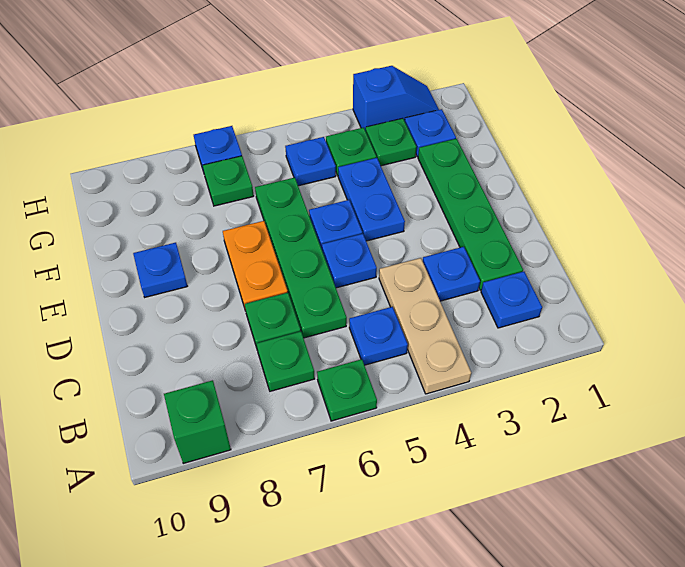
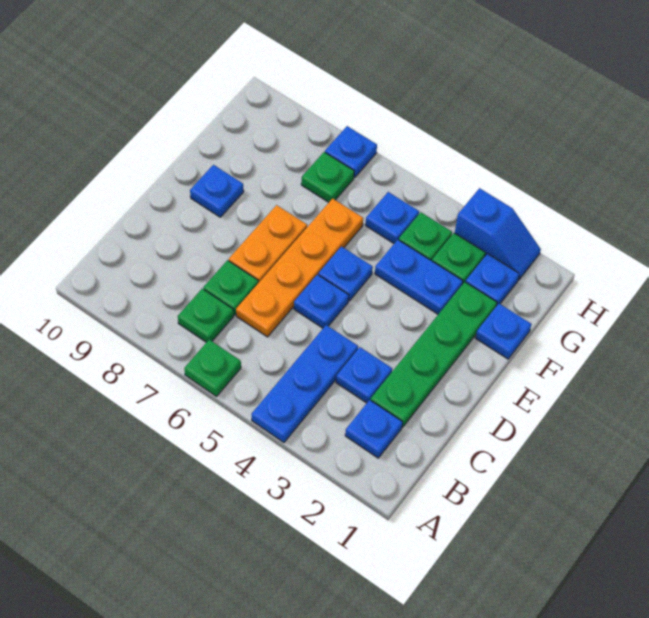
tan plate A4:C4 level 1 -> blue plate A4:C4 level 1
green brick A9 level 1 -> none
blue plate B5 level 1 -> blue plate F1 level 1
green plate C6:F6 level 1 -> orange plate C6:F6 level 1
blue plate E4:F4 level 1 -> blue plate F3:F4 level 1

